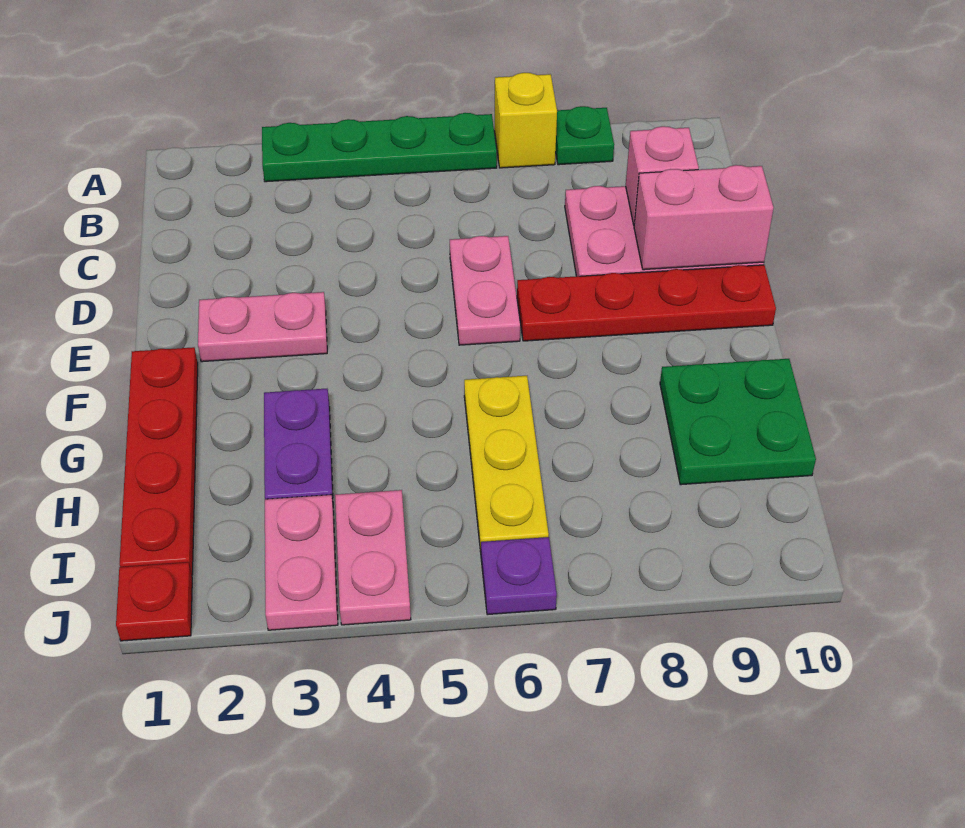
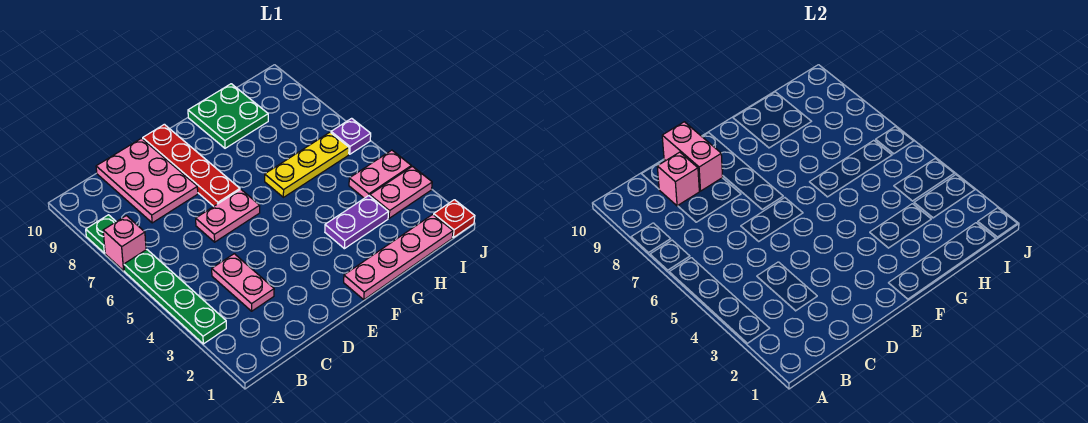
yellow brick A7 level 1 -> pink brick A7 level 1
pink plate E2:E3 level 1 -> pink plate C3:C4 level 1
red plate F1:I1 level 1 -> pink plate F1:I1 level 1

